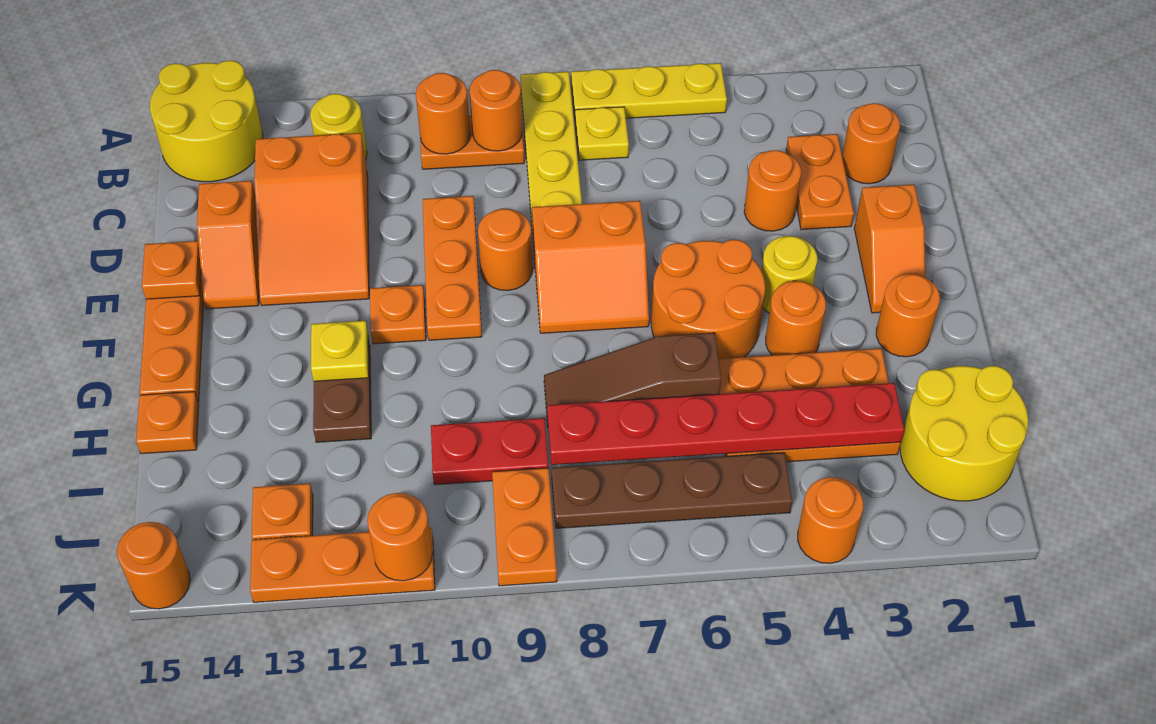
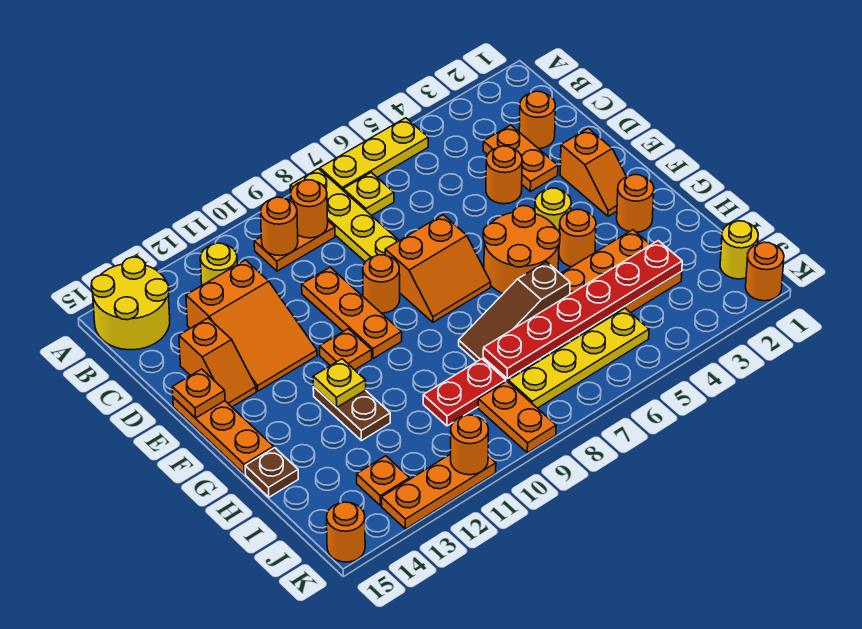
orange plate H15 level 1 -> brown plate H15 level 1
yellow round brick I1:J2 level 1 -> yellow round brick J1 level 1
brown plate J5:J8 level 1 -> yellow plate J5:J8 level 1
orange round brick K4 level 1 -> orange round brick K1 level 1

